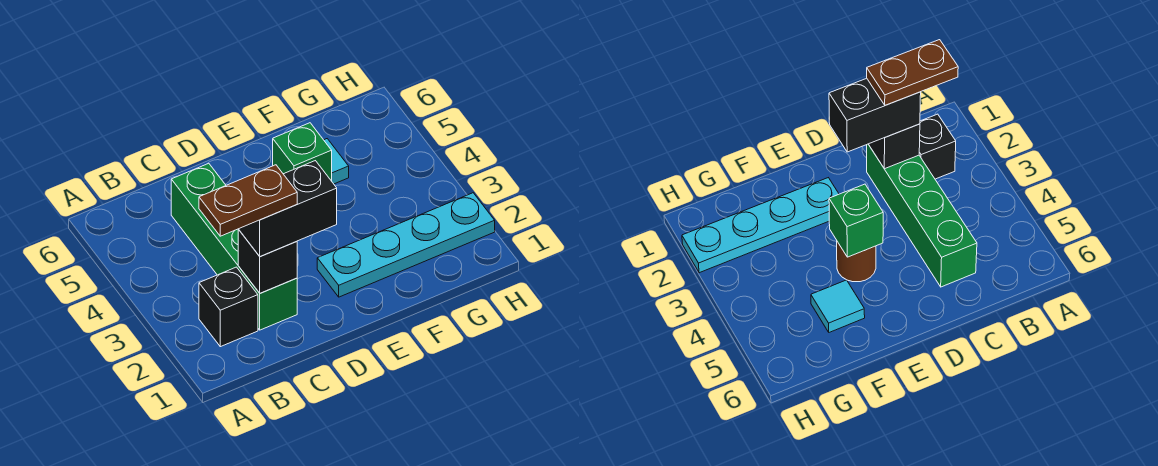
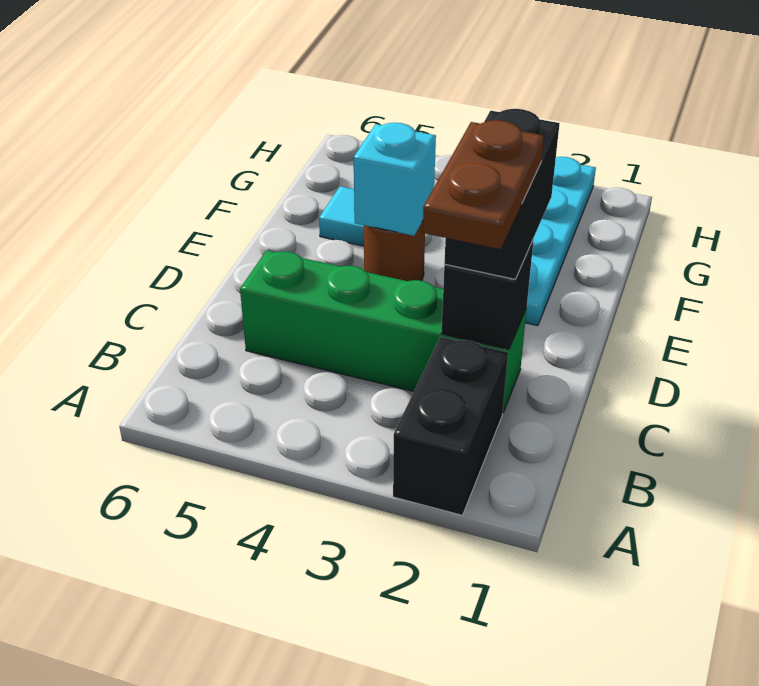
black brick B2 level 1 -> black brick A2:B2 level 1
green brick E4 level 2 -> cyan brick E4 level 2

